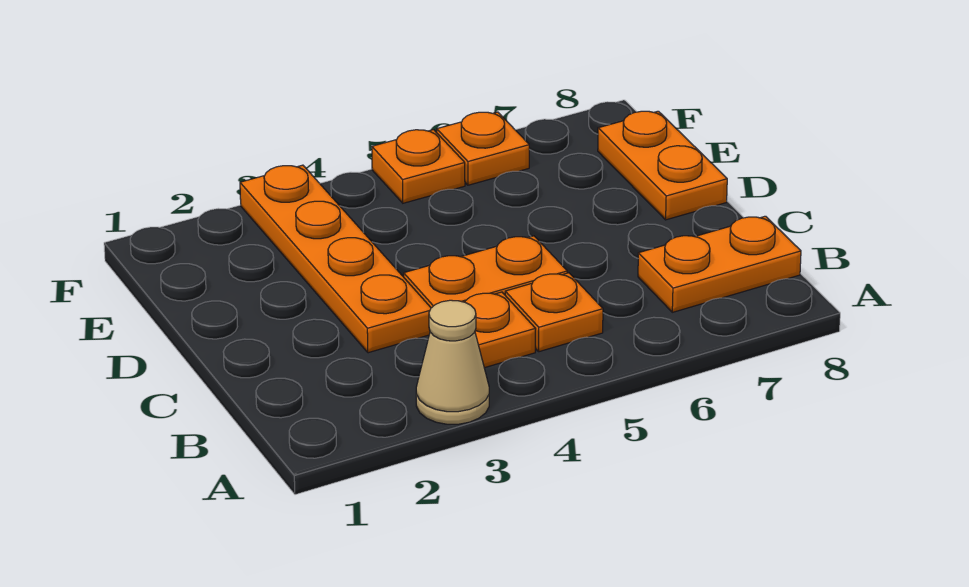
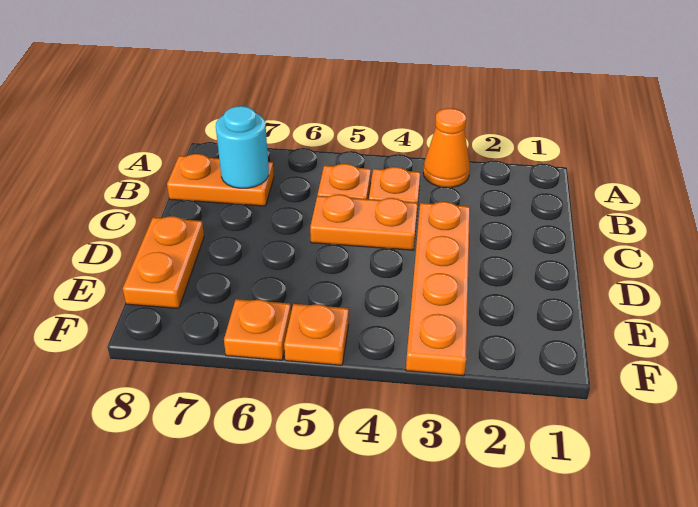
tan cone A3 level 1 -> orange cone A3 level 1
none -> cyan round brick B7 level 2

